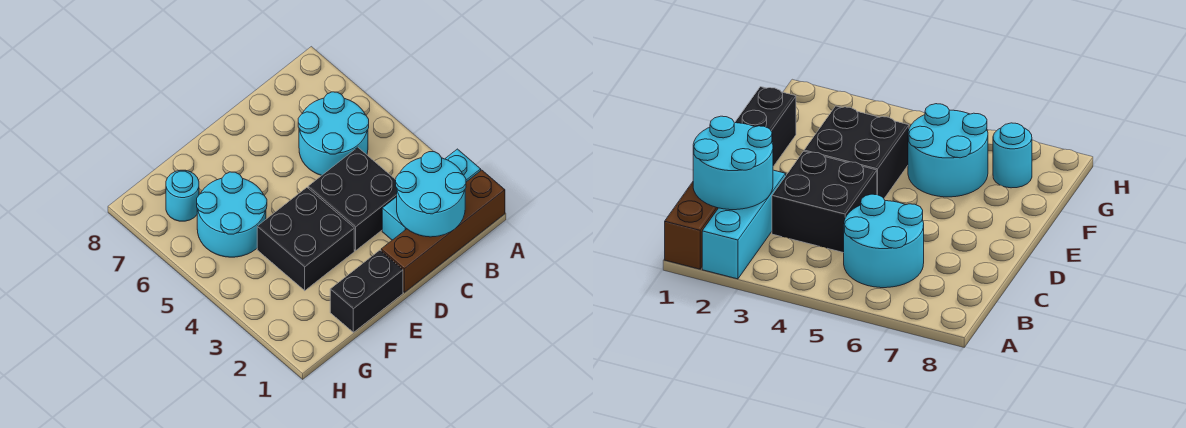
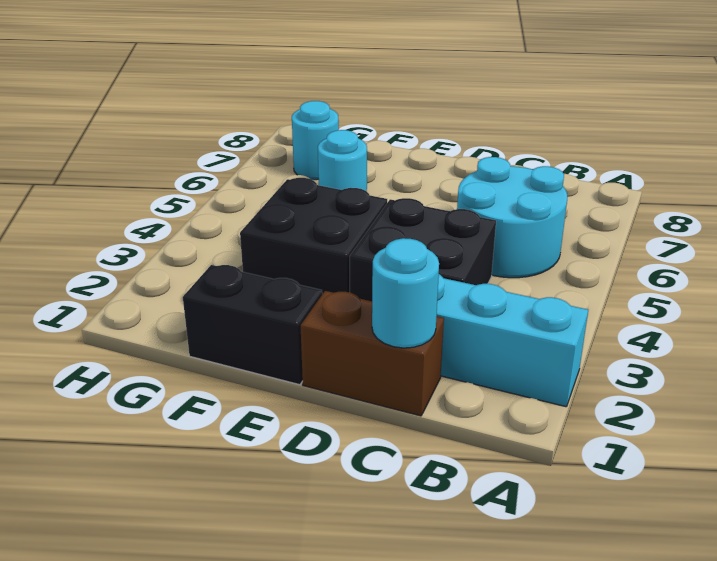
brown brick A1:D1 level 1 -> brown brick C1:D1 level 1
cyan round brick B1:C2 level 2 -> cyan round brick C1 level 2
cyan round brick F5:G6 level 1 -> cyan round brick F6 level 1

